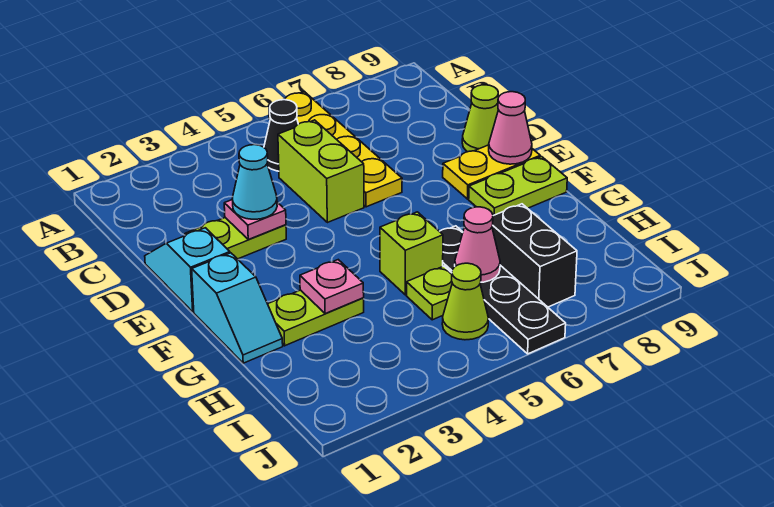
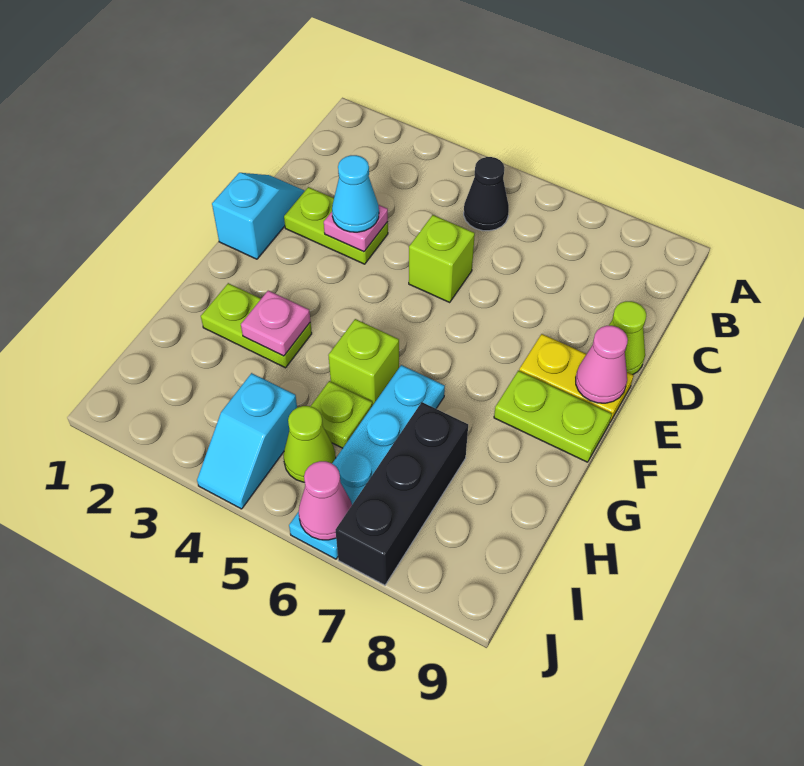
yellow plate A6:D6 level 1 -> none
lime brick C5:D5 level 1 -> lime brick D5 level 1
cyan slope F1:G1 level 1 top F -> cyan slope I4:J4 level 1 top I
black plate G6:J6 level 1 -> cyan plate G6:J6 level 1
pink cone H6 level 2 -> pink cone J6 level 2
black brick H7:I7 level 1 -> black brick H7:J7 level 1

